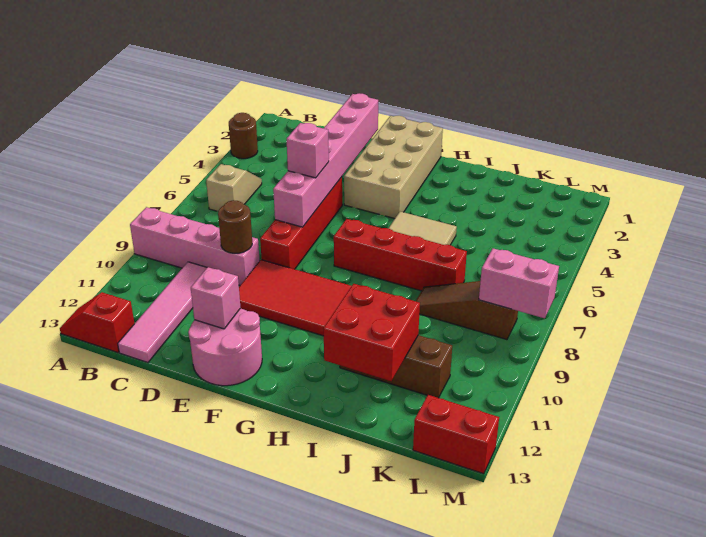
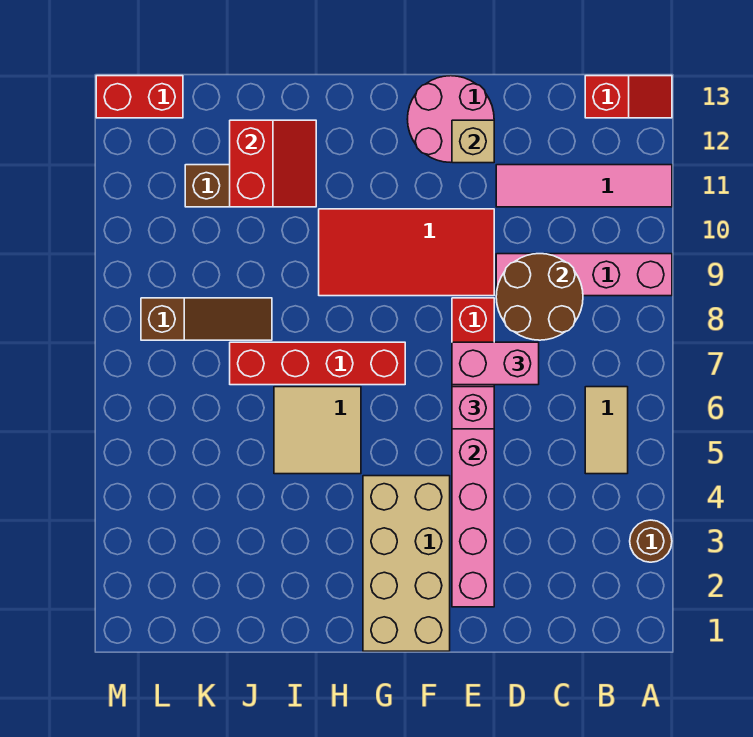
tan slope B5:B6 level 1 top 6 -> tan tile B5:B6 level 1
pink tile C10:C13 level 1 -> pink tile A11:D11 level 1
brown round brick D9 level 2 -> brown round brick C8:D9 level 2
pink brick E12 level 2 -> tan brick E12 level 2
red brick I11:J12 level 2 -> red slope I11:J12 level 2 top J
pink brick L8:M8 level 2 -> pink brick D7:E7 level 3

